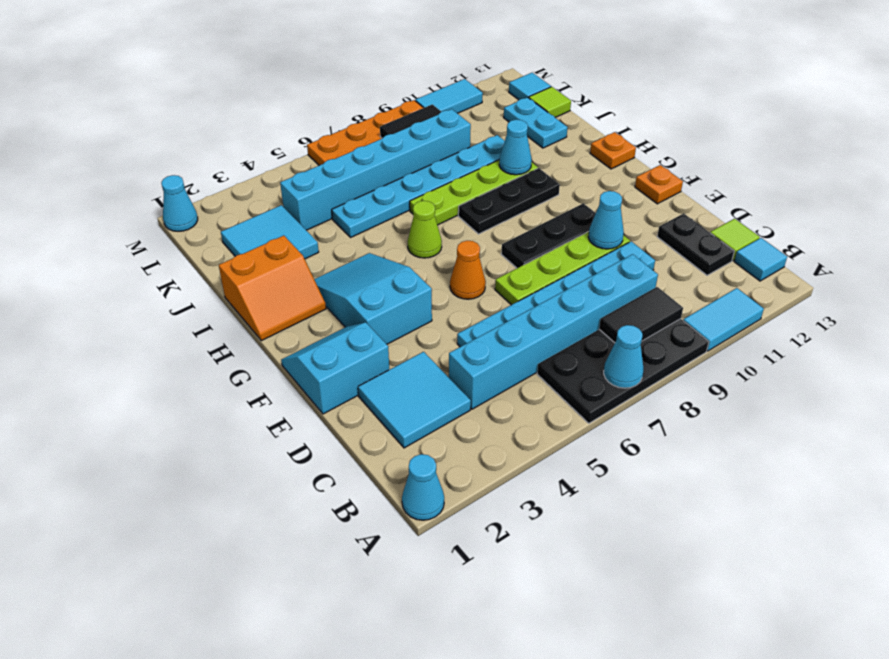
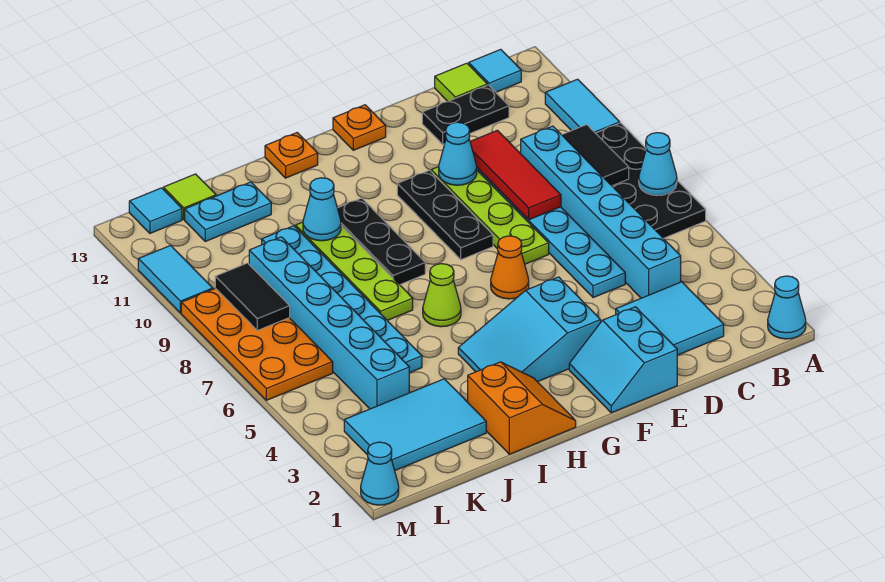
none -> red tile D8:D10 level 2
cyan tile J2:K3 level 1 -> cyan tile J2:L3 level 1

